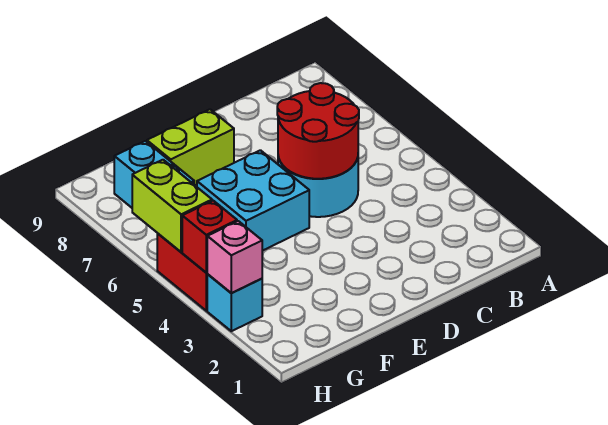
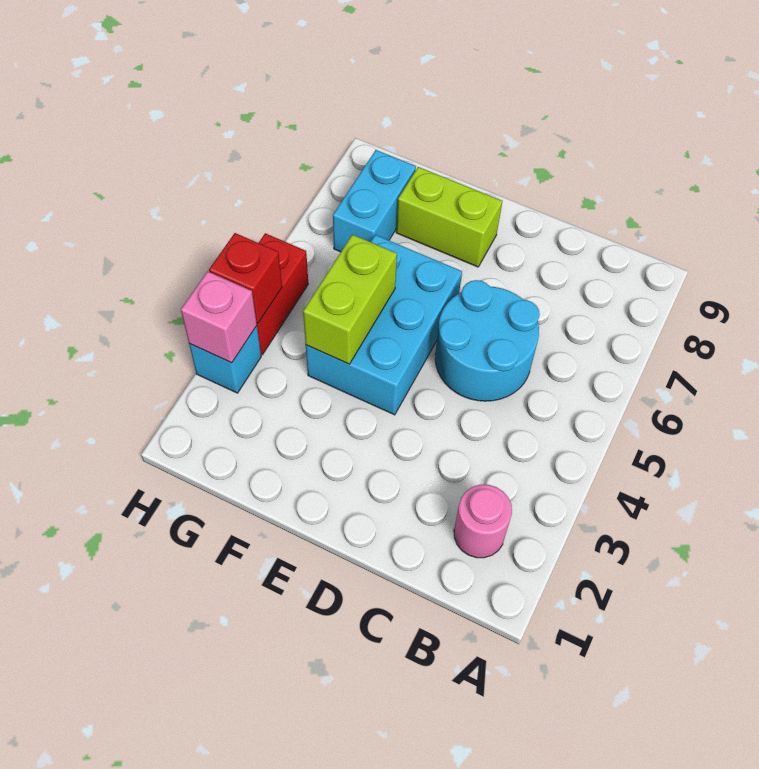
none -> pink round brick B2 level 1
red round brick C5:D6 level 2 -> none
cyan brick E5:F6 level 1 -> cyan brick E4:F6 level 1
lime brick H5:H6 level 2 -> lime brick F4:F5 level 2

